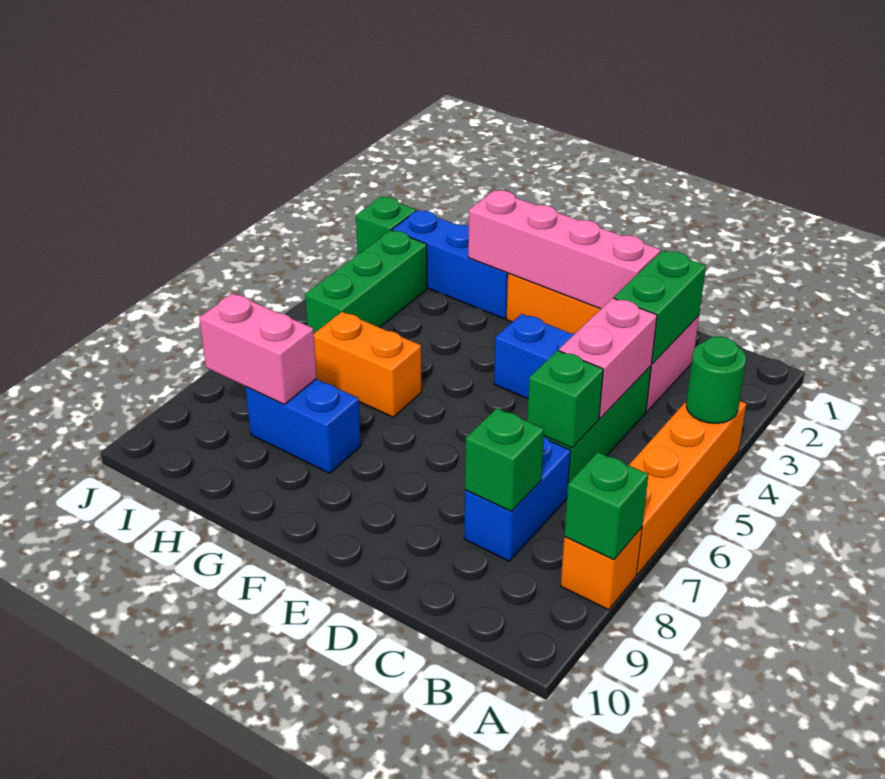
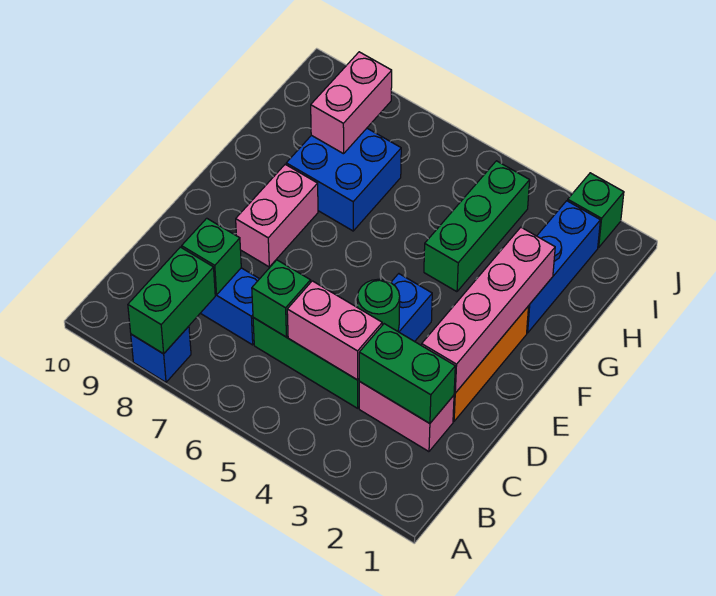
orange brick A4:A7 level 1 -> none
green round brick A4 level 2 -> green round brick D4 level 2
orange brick A8 level 1 -> blue brick A8 level 1
green brick A8 level 2 -> green brick A8:B8 level 2
none -> pink brick E8:F8 level 1
orange brick G6:H6 level 1 -> none
blue brick G8:H8 level 1 -> blue brick G7:H8 level 1
green brick I3:I5 level 1 -> green brick G4:I4 level 1

